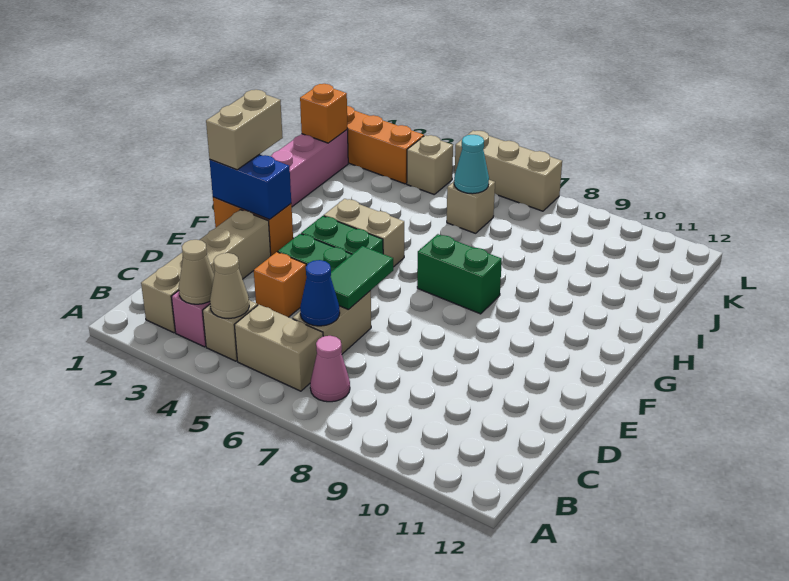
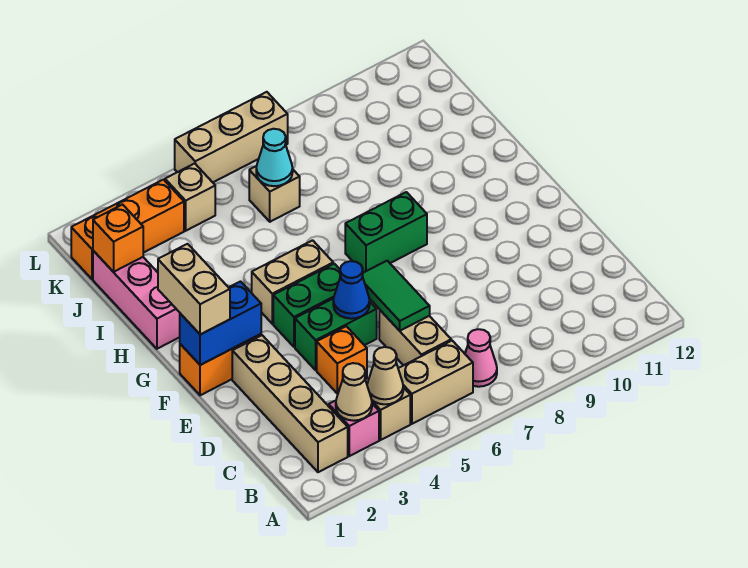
blue cone C6 level 2 -> blue cone E5 level 2

